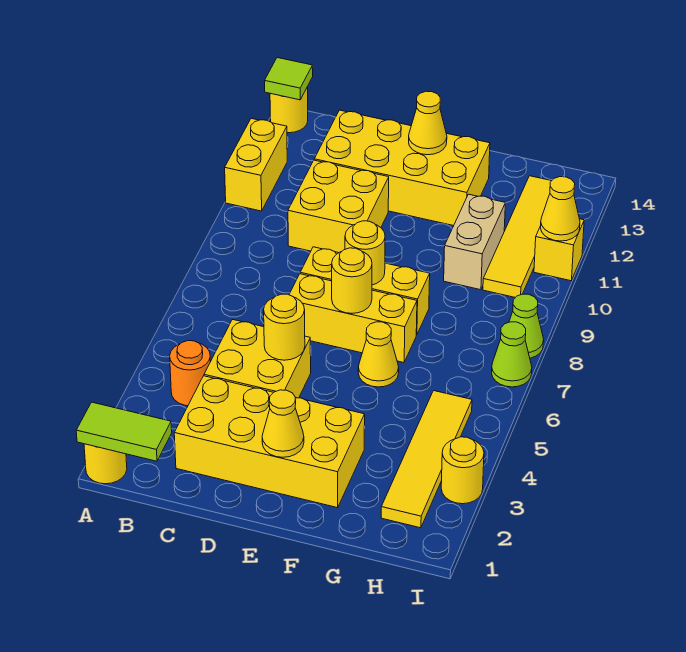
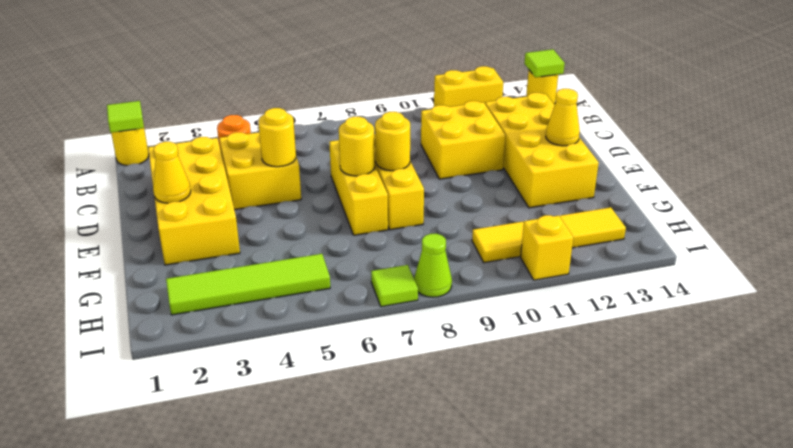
lime tile A1:B1 level 2 -> lime tile A1 level 2
yellow cone F6 level 1 -> none
tan brick G10:G11 level 1 -> none
yellow tile H2:H5 level 1 -> lime tile H2:H5 level 1
yellow round brick I3 level 1 -> none
lime cone I7 level 1 -> lime tile I7 level 1
yellow cone I11 level 2 -> none

